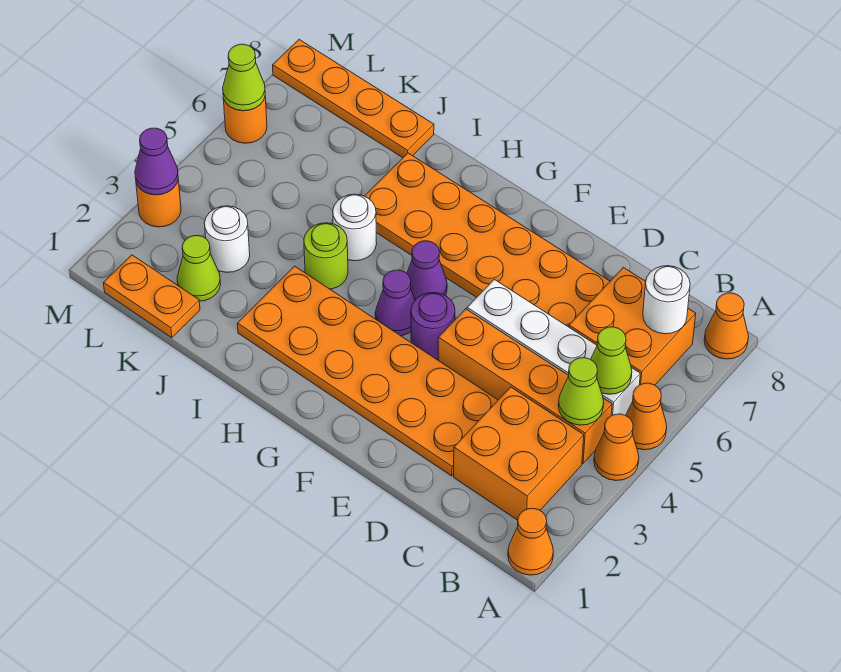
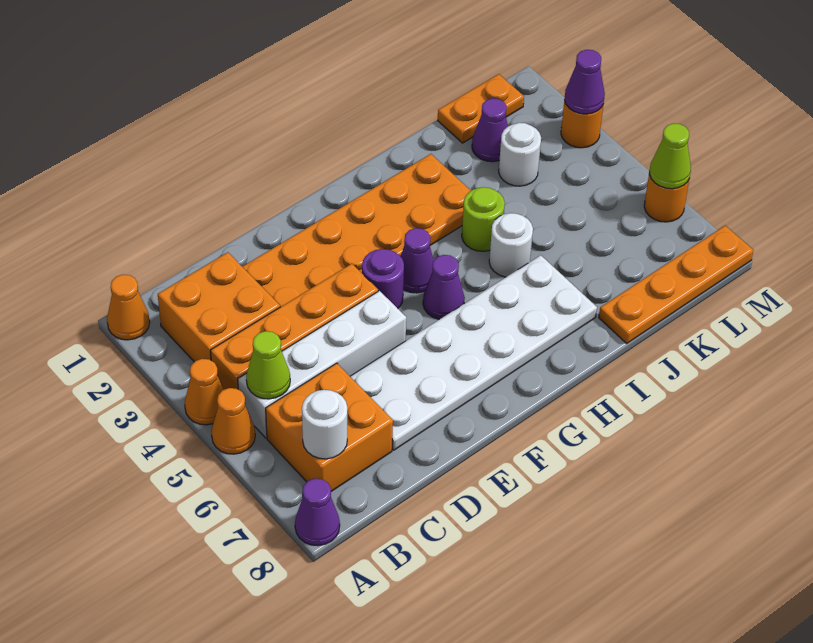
orange cone A8 level 1 -> purple cone A8 level 1
lime cone B4 level 2 -> none
orange plate D6:I7 level 1 -> white plate D6:I7 level 1
lime cone K2 level 1 -> purple cone K2 level 1

